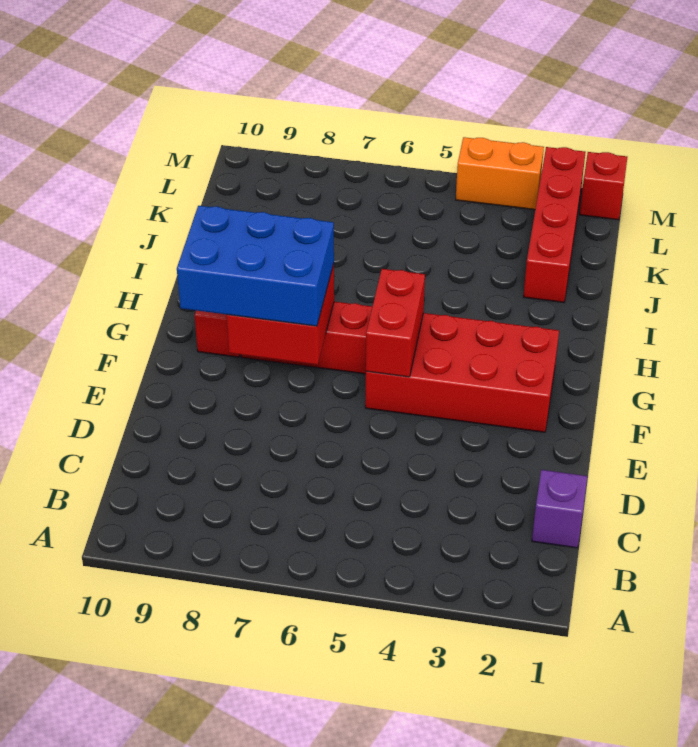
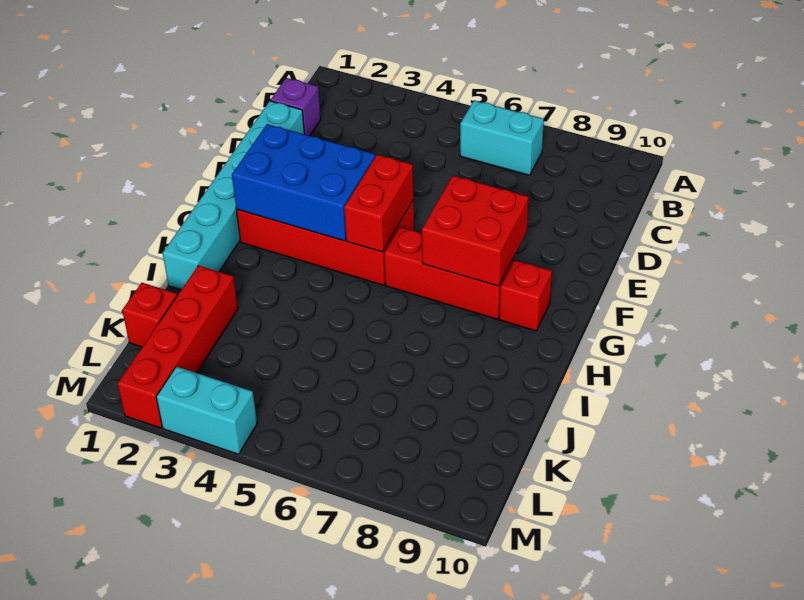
none -> cyan brick B6:B7 level 1
none -> cyan brick D1:I1 level 1
blue brick F7:G9 level 3 -> blue brick F2:G4 level 2
red brick M1 level 1 -> red brick K1 level 1
orange brick M3:M4 level 1 -> cyan brick M3:M4 level 1

